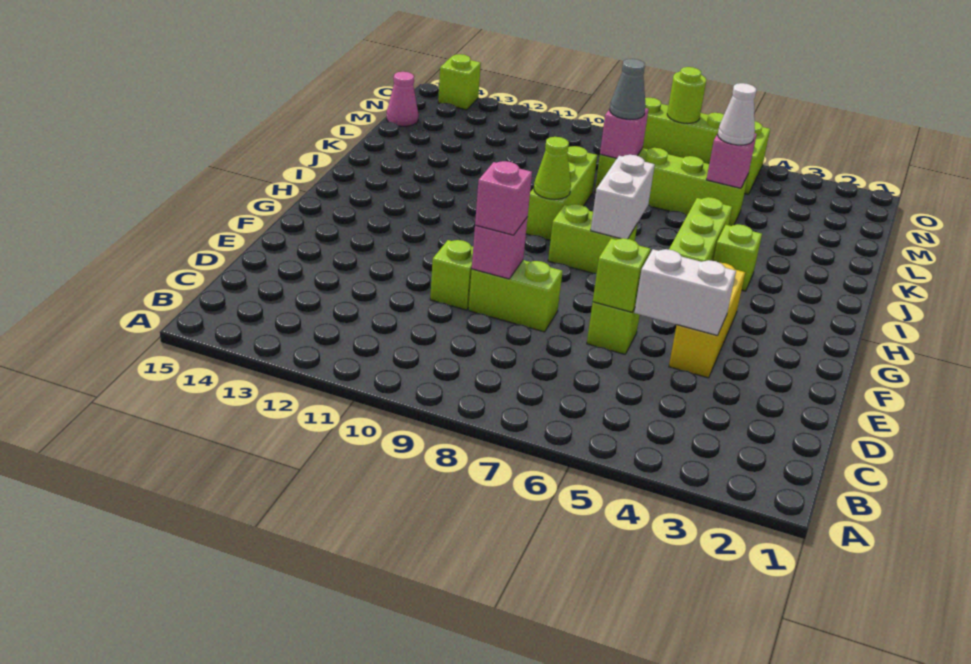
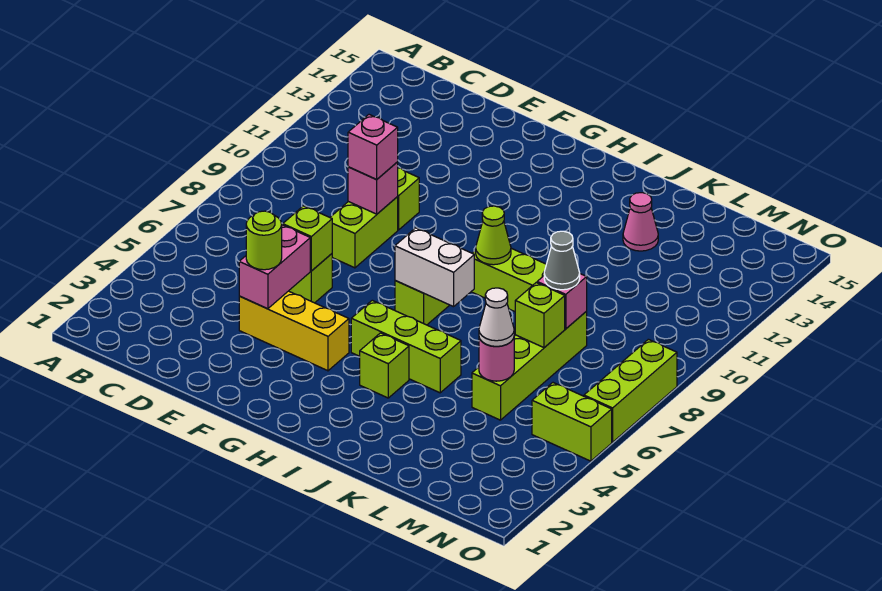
white brick E4:E5 level 2 -> pink brick E4:E5 level 2
pink brick L5 level 2 -> pink round brick L5 level 2
pink cone M15 level 1 -> pink cone K13 level 1
lime round brick O7 level 2 -> lime round brick E4 level 3
lime brick O14 level 1 -> lime brick L7 level 2

